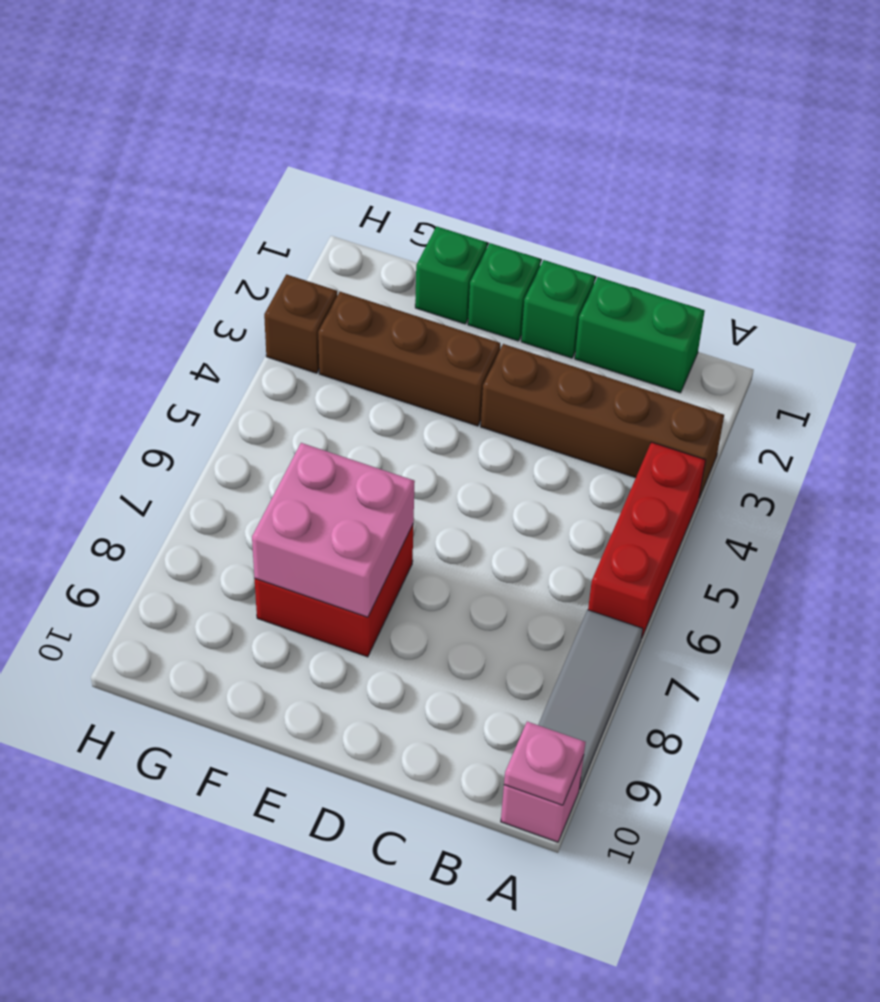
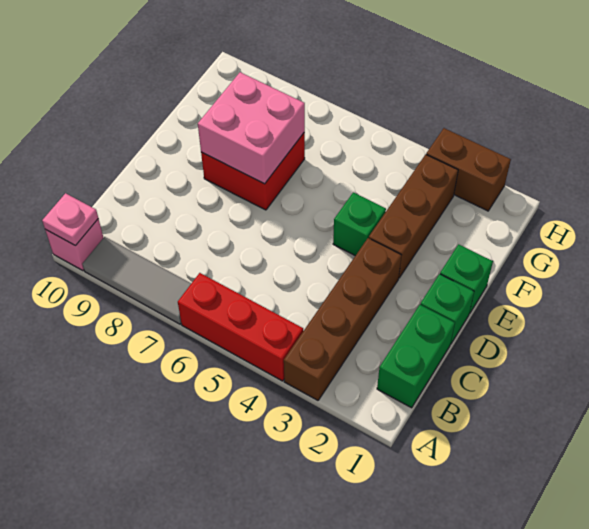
green brick F1 level 1 -> green brick E4 level 1
brown brick H3 level 1 -> brown brick H2:H3 level 1

